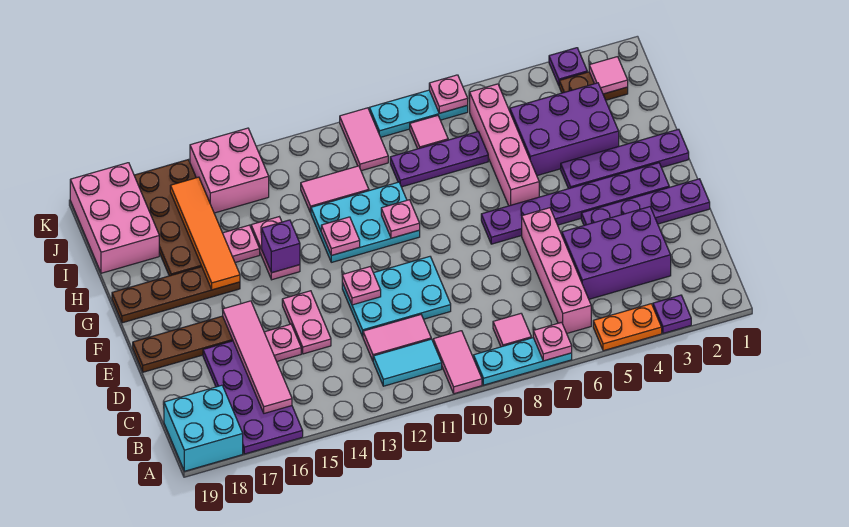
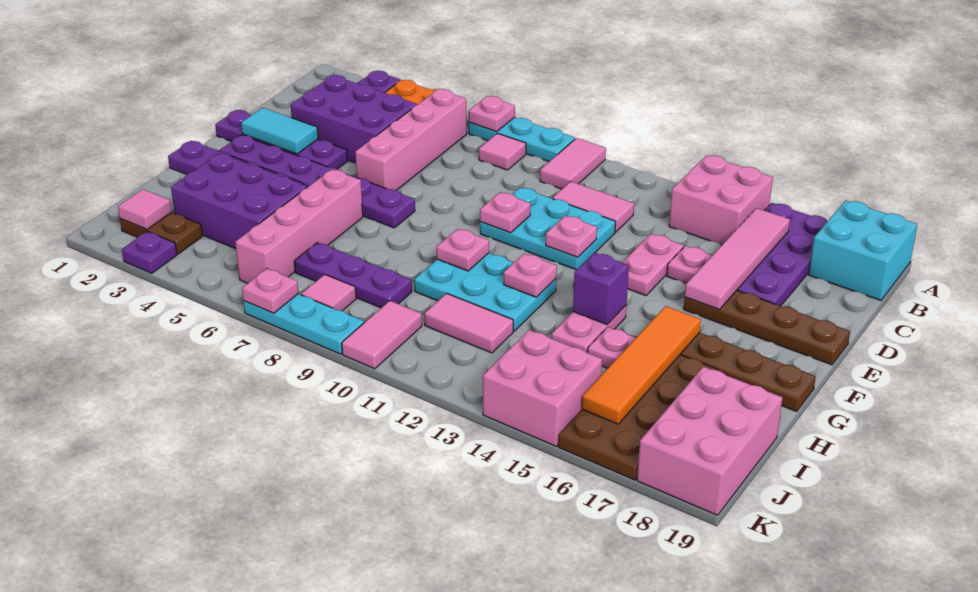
none -> pink brick A14:B15 level 1
cyan tile B11:B12 level 1 -> cyan tile E2:E3 level 2
none -> pink plate E10 level 2

